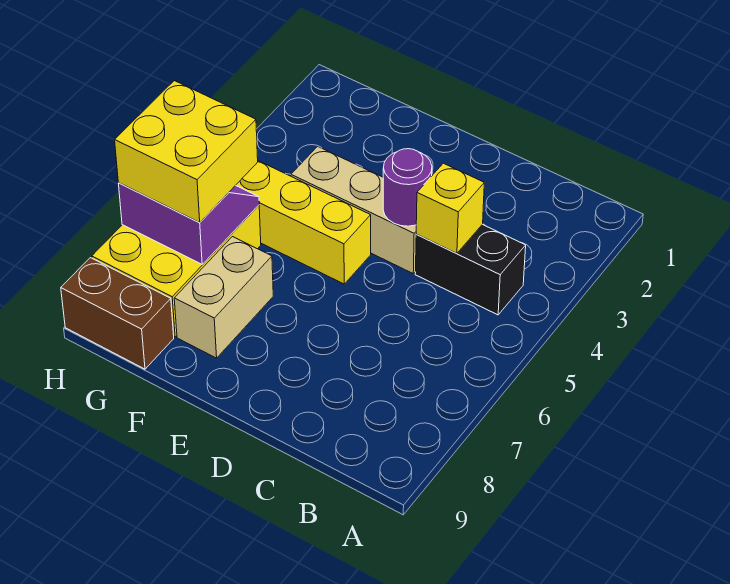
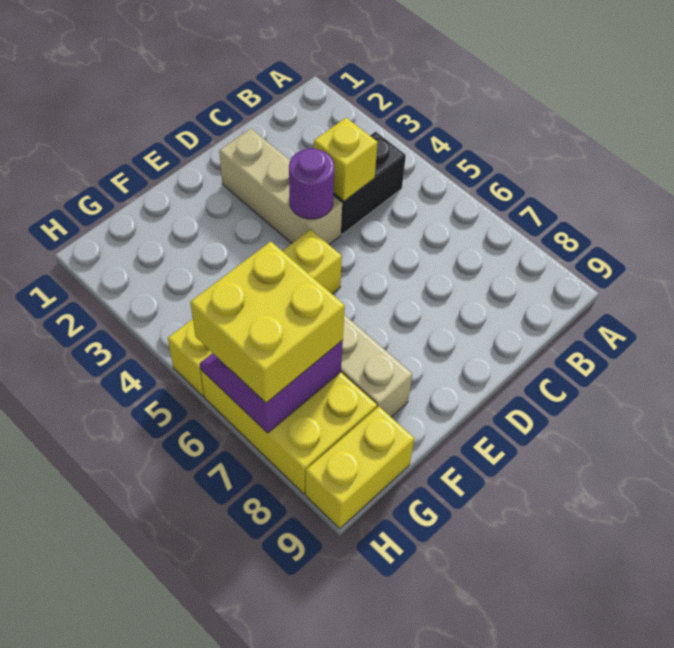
tan brick D4:F4 level 1 -> tan brick D2:D4 level 1
brown brick G9:H9 level 1 -> yellow brick G9:H9 level 1

